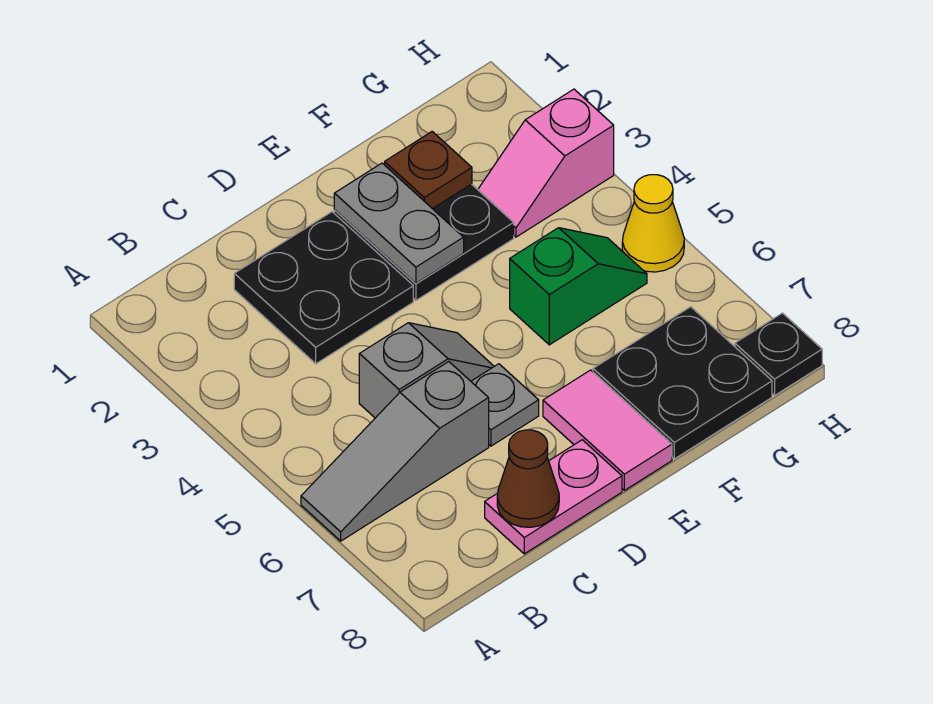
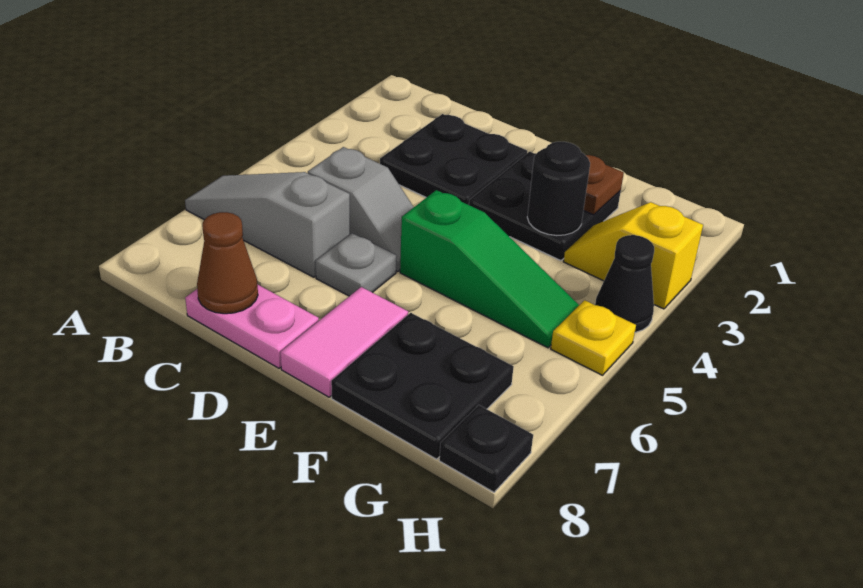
grey plate E2:E3 level 2 -> none
none -> black round brick F3 level 2
green slope F5:G5 level 1 top F -> green slope E5:G5 level 1 top E
pink slope G3:H3 level 1 top H -> yellow slope G3:H3 level 1 top H
none -> black cone H4 level 1
yellow cone H5 level 1 -> yellow plate H5 level 1

